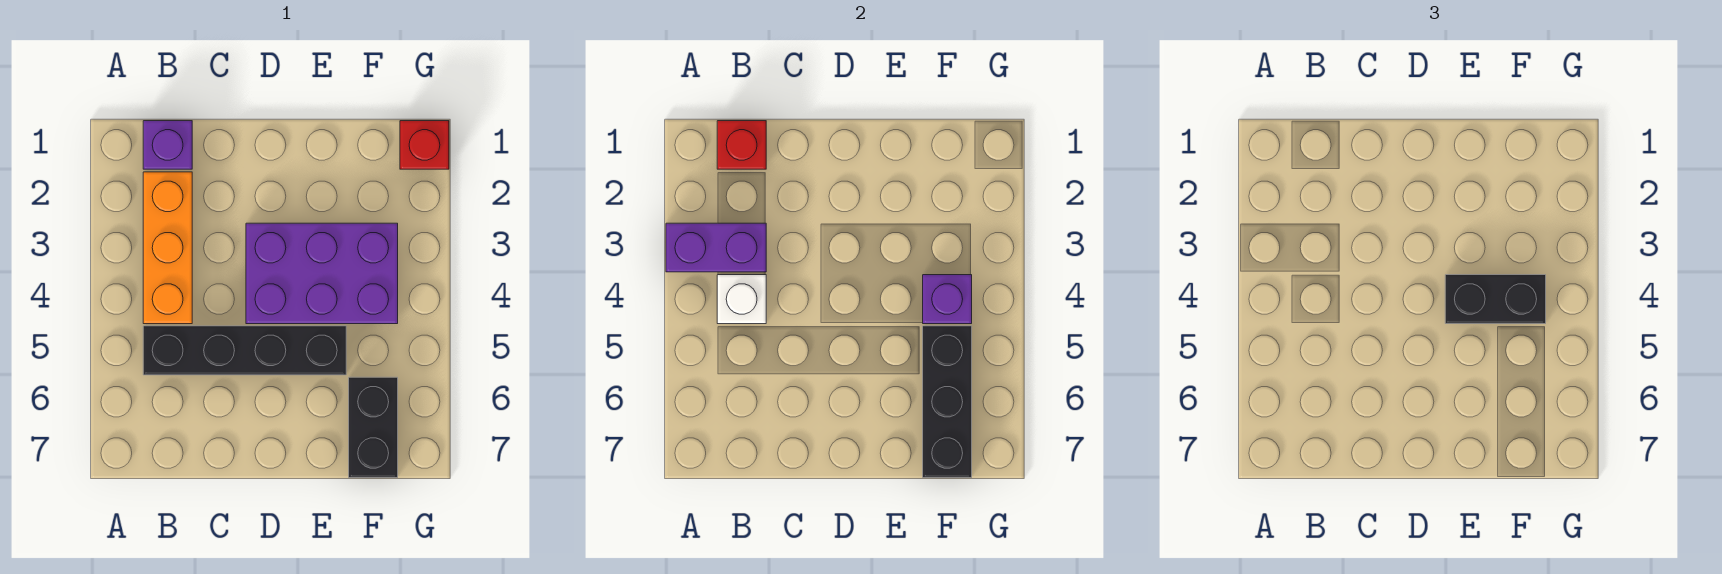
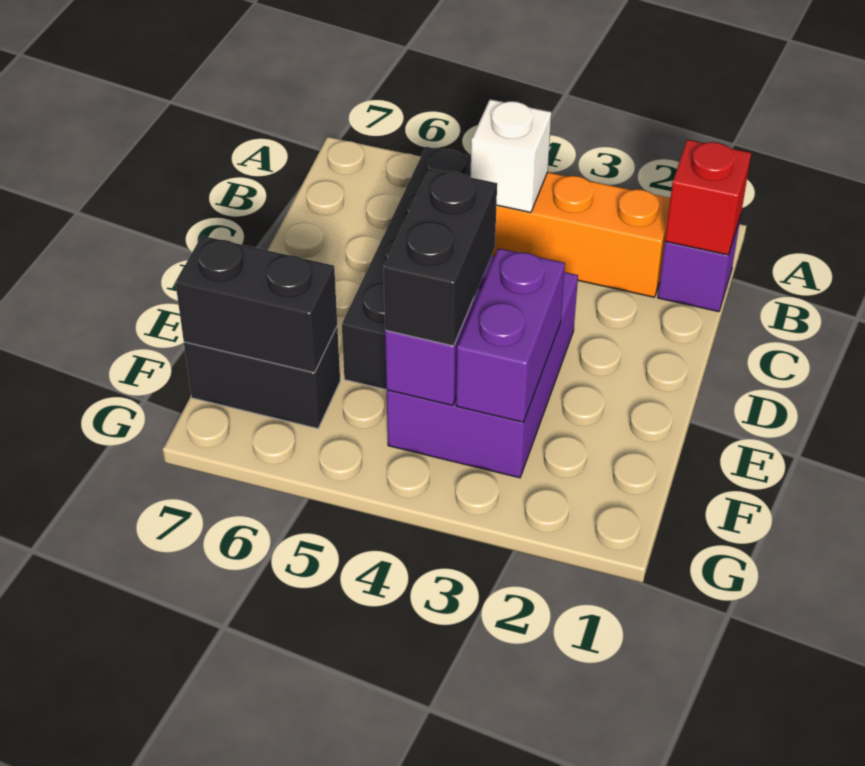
purple brick A3:B3 level 2 -> purple brick E3:F3 level 2
black brick F5:F7 level 2 -> black brick F6:F7 level 2
red brick G1 level 1 -> none

